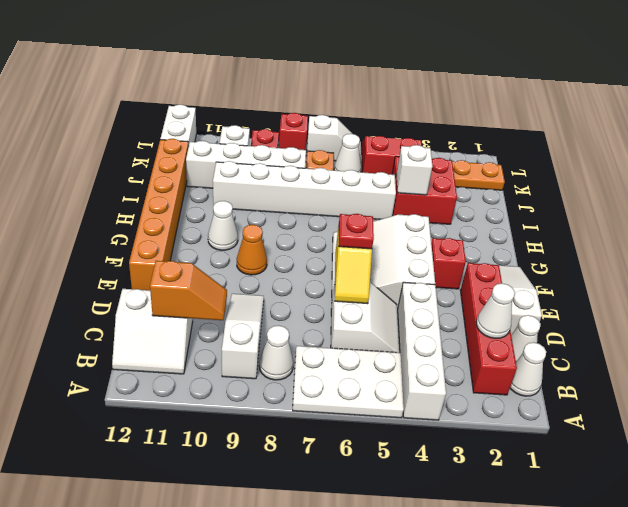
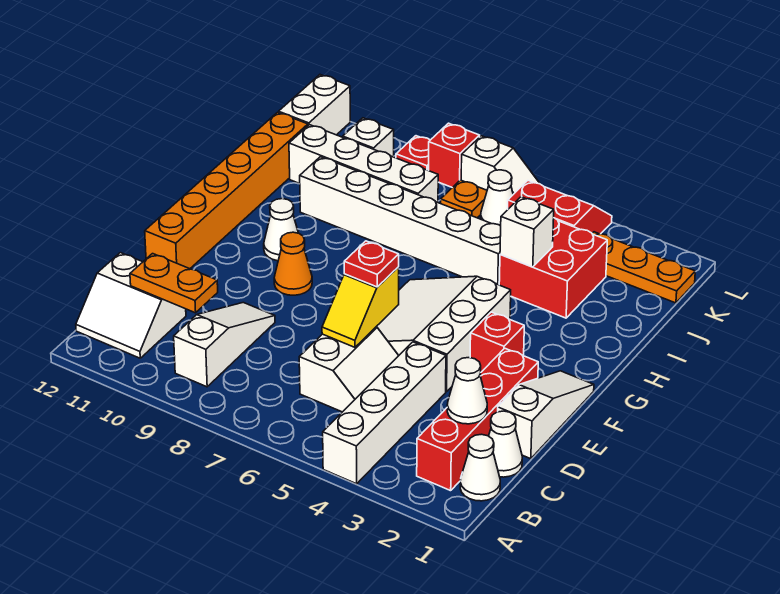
white plate A5:B7 level 1 -> none
white cone B8 level 1 -> none
orange slope C10:C11 level 2 top 11 -> orange plate C10:C11 level 2

